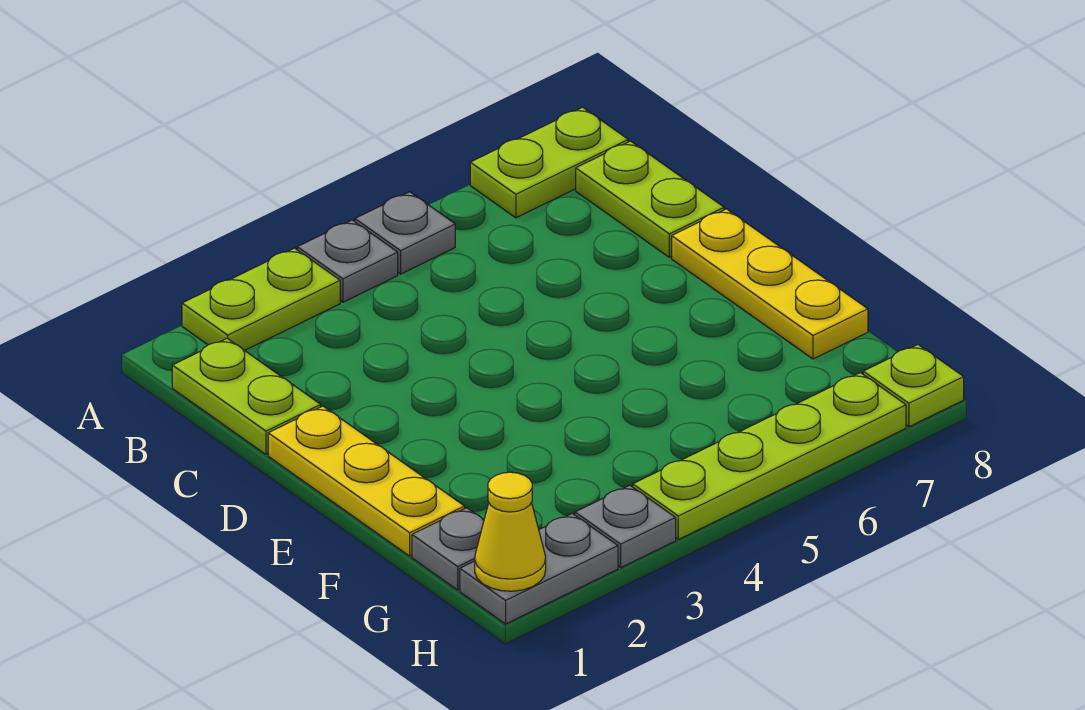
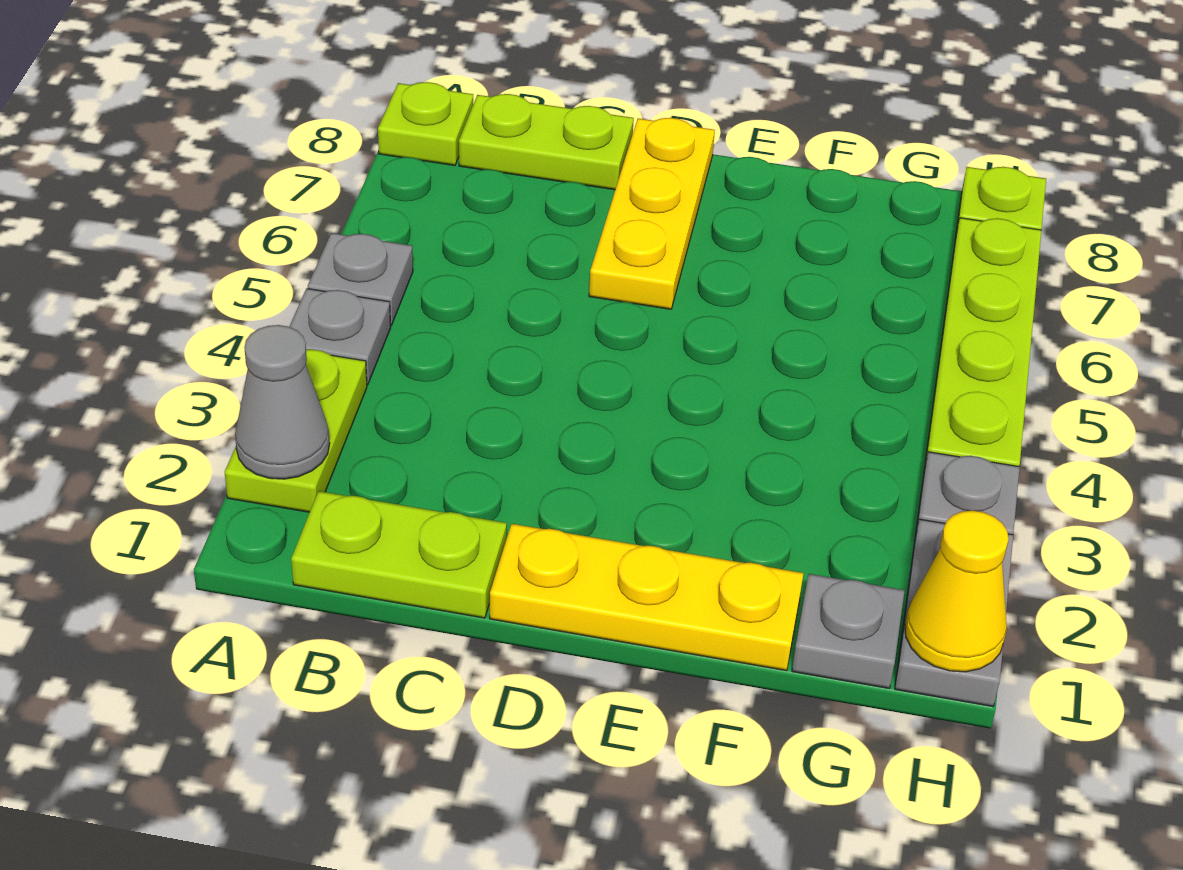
none -> grey cone A2 level 2
lime plate A7:A8 level 1 -> lime plate A8 level 1
yellow plate D8:F8 level 1 -> yellow plate D6:D8 level 1

